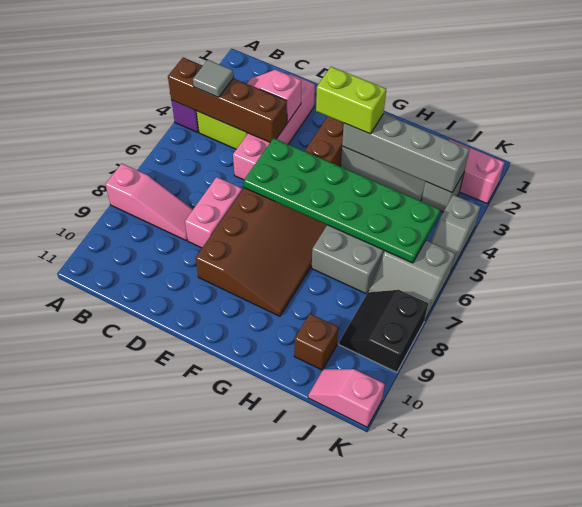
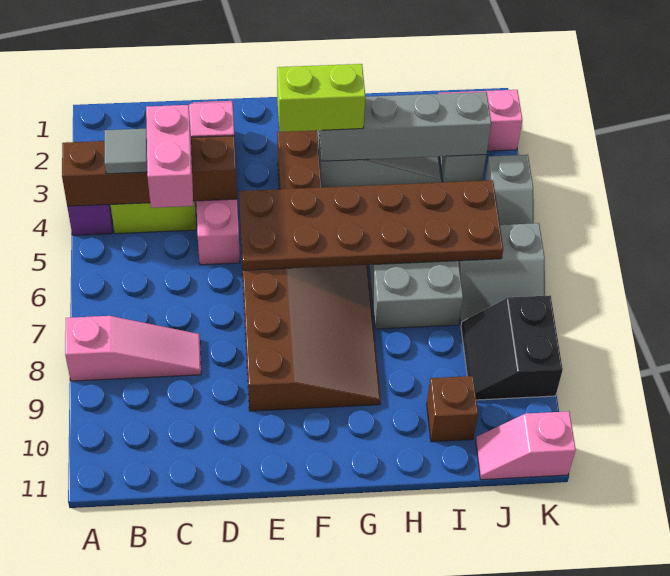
pink brick D7:D8 level 1 -> pink brick C4:C5 level 3
green plate E5:J6 level 2 -> brown plate E5:J6 level 2

